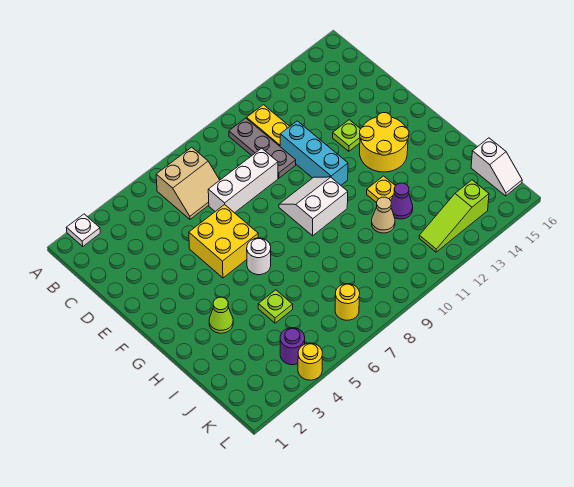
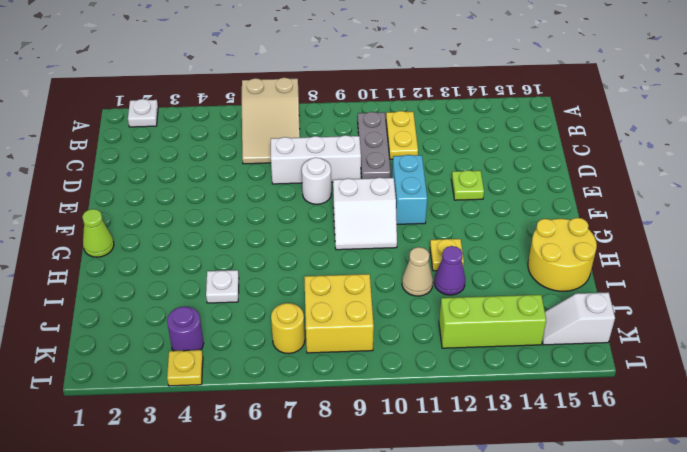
tan slope B6:C7 level 1 top B -> tan slope A6:C7 level 1 top A
cyan brick D11:F11 level 1 -> cyan brick E11:F11 level 1
yellow brick E5:F6 level 1 -> yellow brick J8:K9 level 1
white slope F9:G10 level 1 top G -> white slope F9:G10 level 1 top F
yellow round brick F13:G14 level 1 -> yellow round brick H15:I16 level 1
white round brick G6 level 1 -> white round brick E8 level 1
lime cone H3 level 1 -> lime cone G1 level 1
lime plate I5 level 1 -> white plate I5 level 1
white slope J16:K16 level 1 top J -> white slope K15:K16 level 1 top 16
lime slope K12:K14 level 1 top 14 -> lime brick K12:K14 level 1
yellow round brick L4 level 1 -> yellow plate L4 level 1

